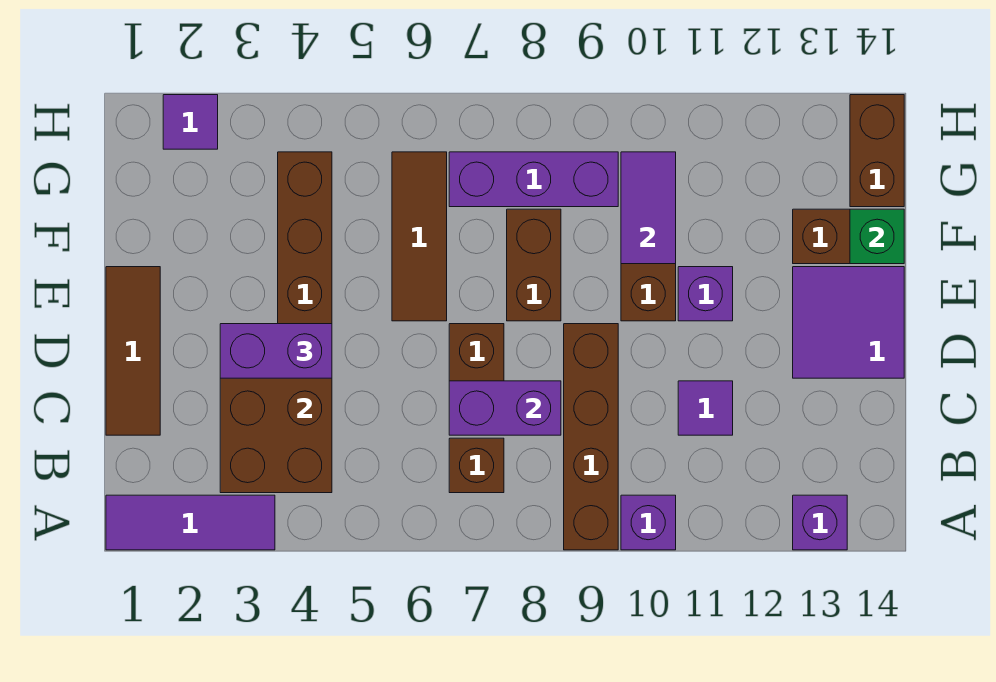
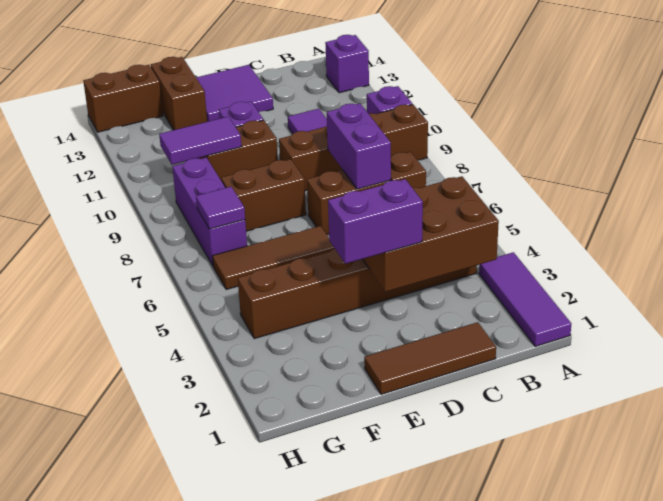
purple brick D3:D4 level 3 -> purple brick D3:E3 level 3
green brick F14 level 2 -> none
purple tile H2 level 1 -> purple tile G7 level 2

